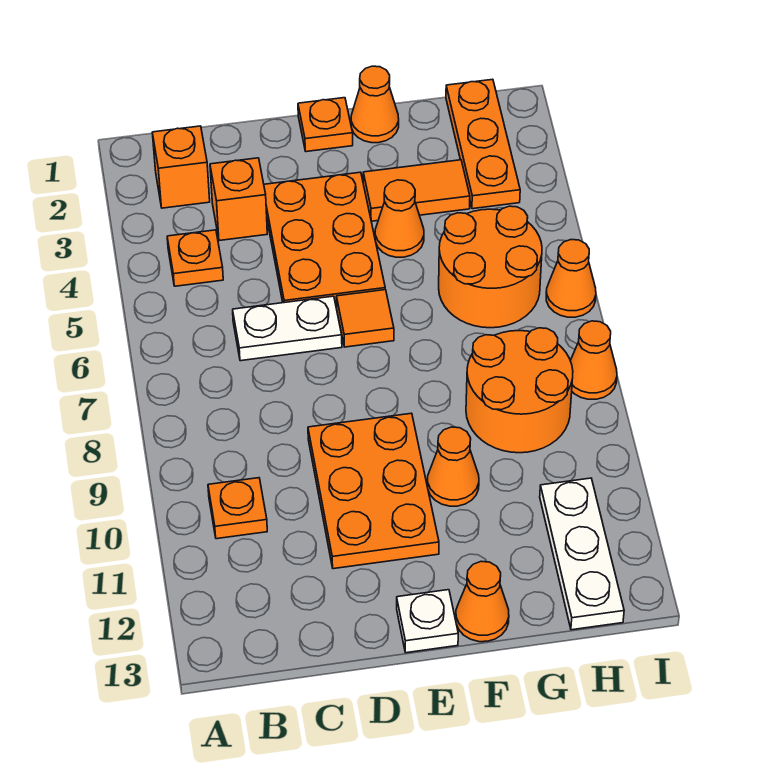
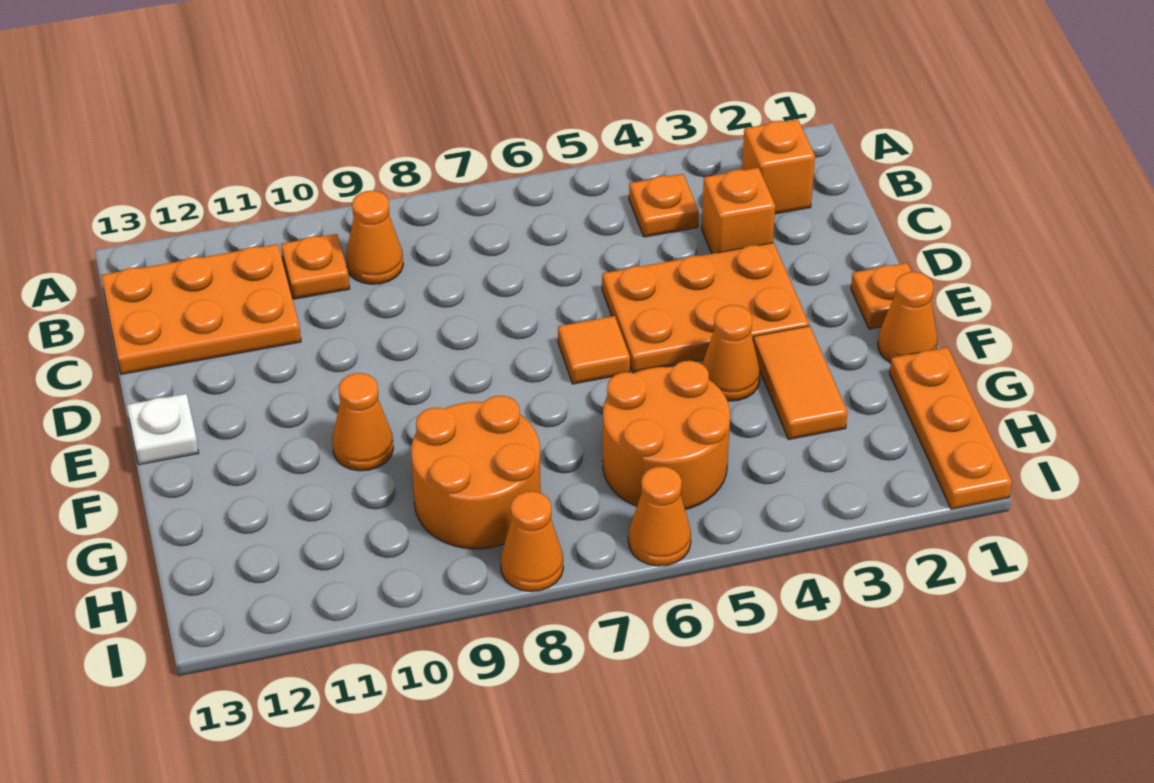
white plate C6:D6 level 1 -> none
orange plate D9:E11 level 1 -> orange plate B11:C13 level 1
orange cone F13 level 1 -> orange cone B9 level 1
orange plate H1:H3 level 1 -> orange plate G1:I1 level 1
white plate H11:H13 level 1 -> none

